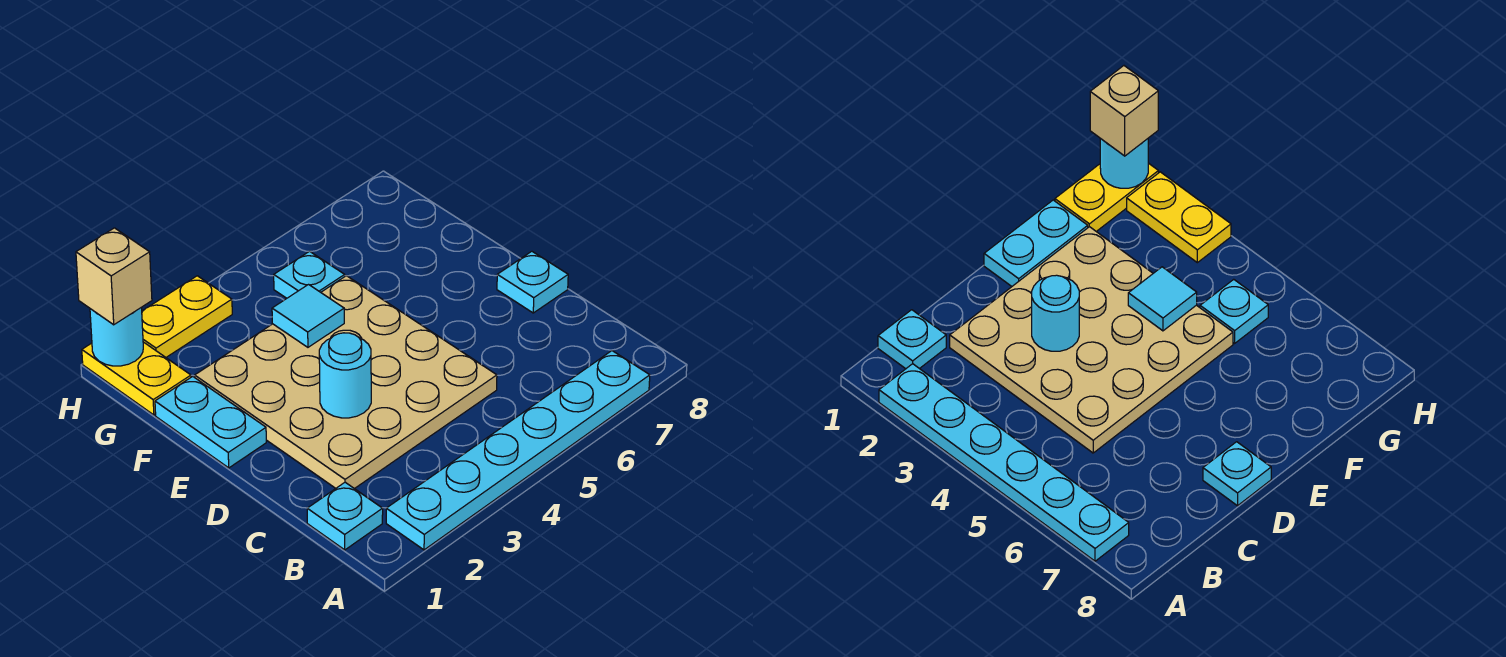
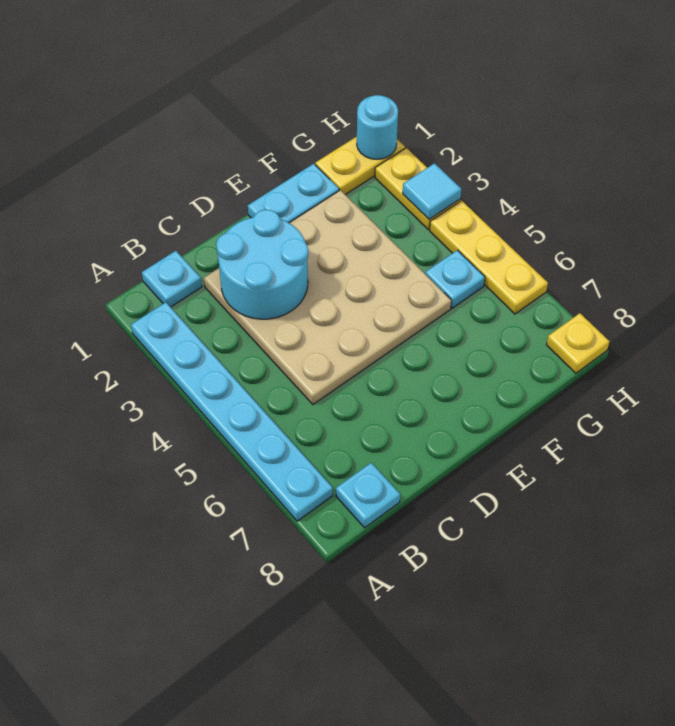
cyan round brick D3 level 2 -> cyan round brick C2:D3 level 2
cyan plate D8 level 1 -> cyan plate B8 level 1
cyan tile F4 level 2 -> cyan tile H3 level 2
tan brick H1 level 3 -> none
none -> yellow plate H4:H6 level 1
none -> yellow plate H8 level 1

